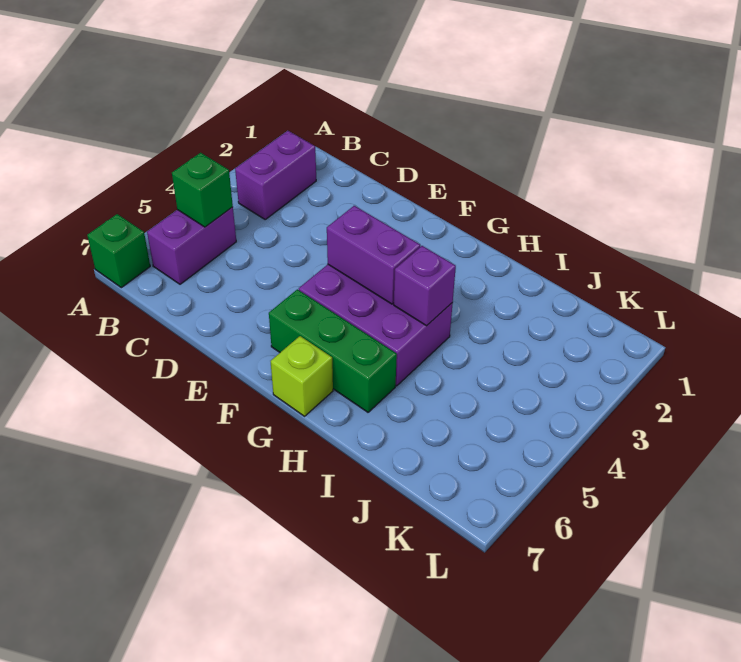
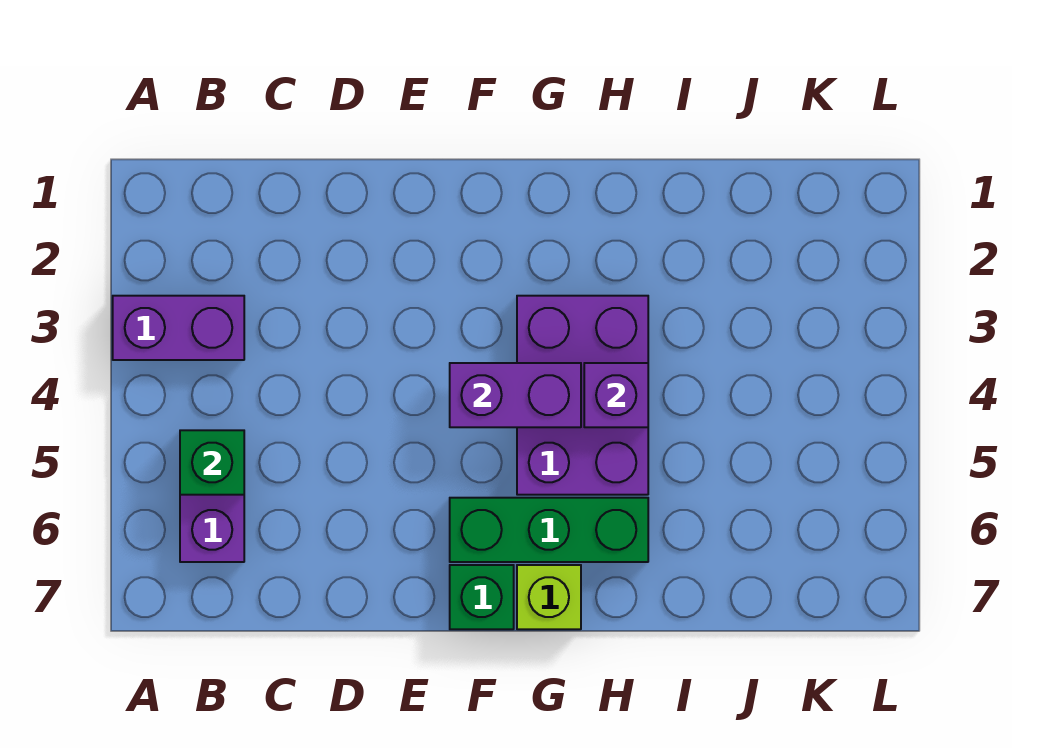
green brick A7 level 1 -> green brick F7 level 1
purple brick B2:B3 level 1 -> purple brick A3:B3 level 1
purple brick F4:H5 level 1 -> purple brick G3:H5 level 1

